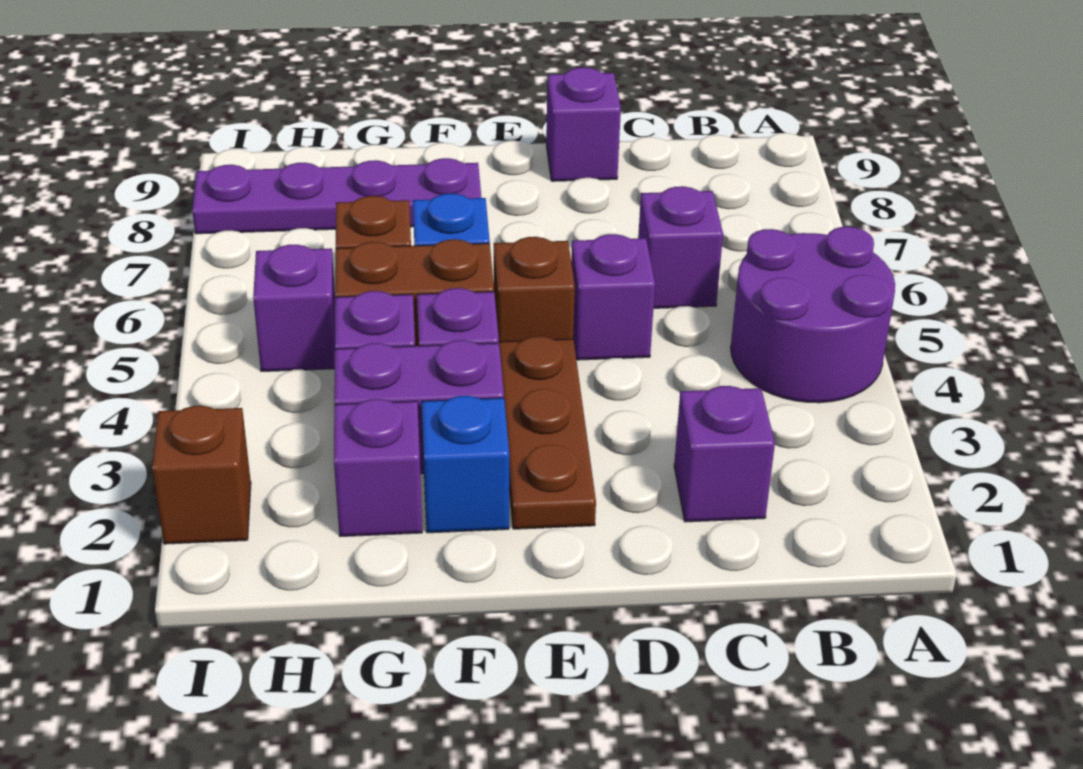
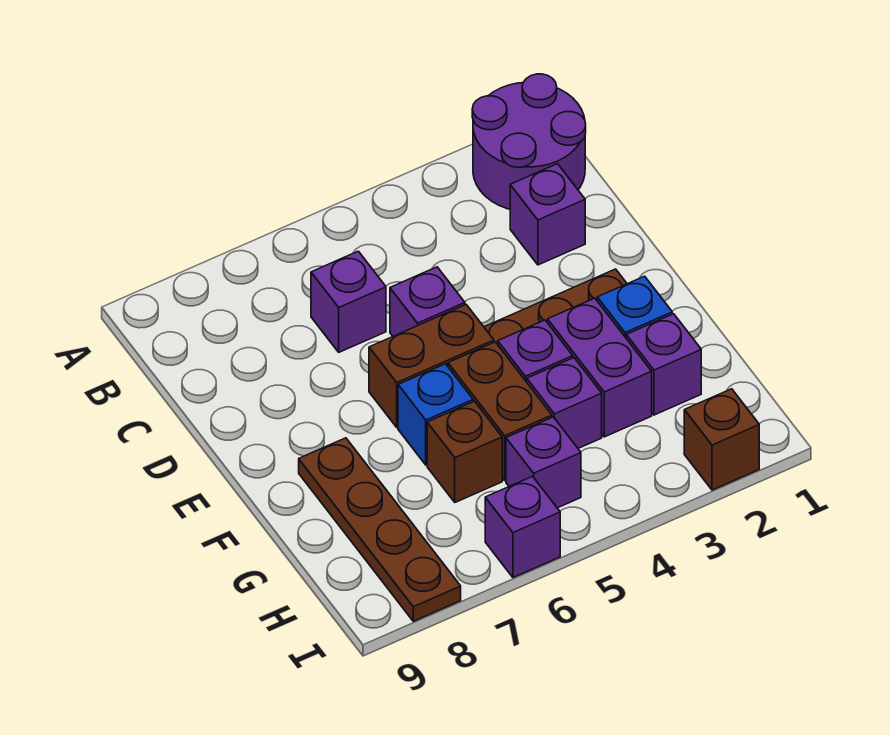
purple round brick A4:B5 level 1 -> purple round brick A1:B2 level 1
purple brick D9 level 1 -> purple brick I6 level 1
brown brick E5 level 1 -> brown brick E5:E6 level 1
purple plate F8:I8 level 1 -> brown plate F8:I8 level 1

